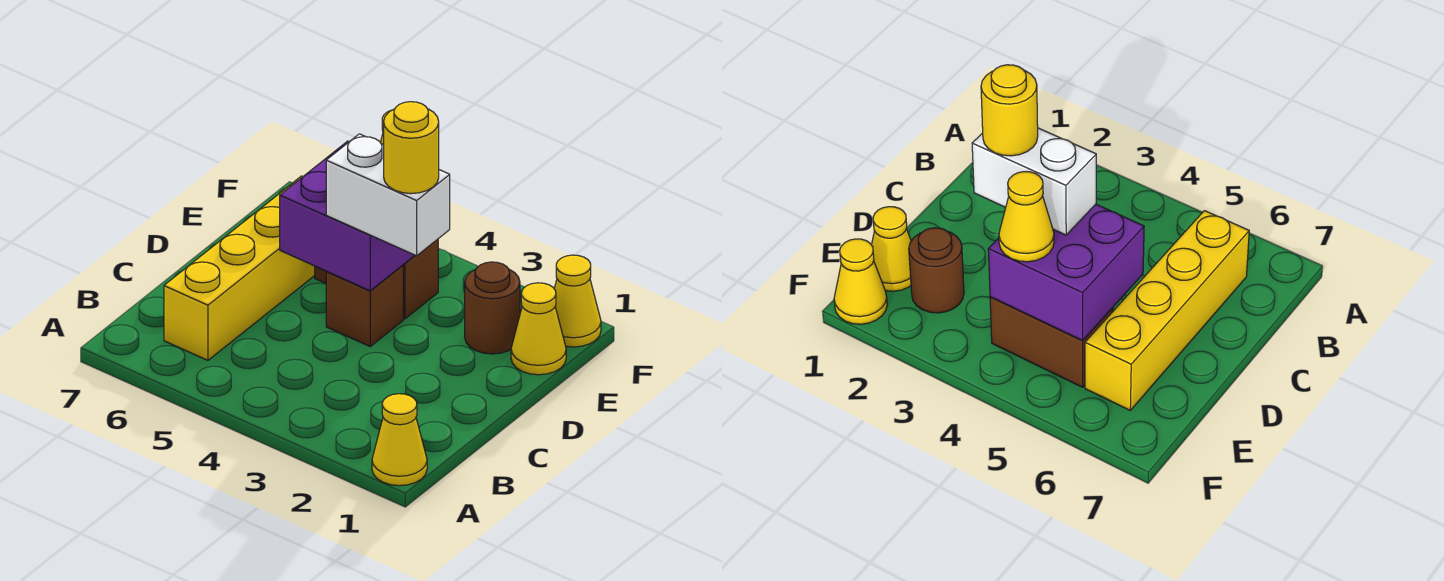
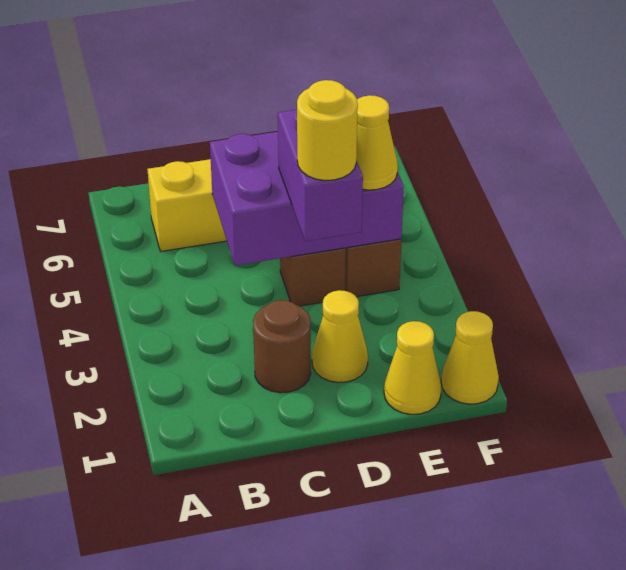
yellow cone A1 level 1 -> yellow cone D2 level 1
white brick D3:D4 level 3 -> purple brick D3:D4 level 3
purple brick D4:E5 level 2 -> purple brick C4:E5 level 2
brown round brick E2 level 1 -> brown round brick C2 level 1

